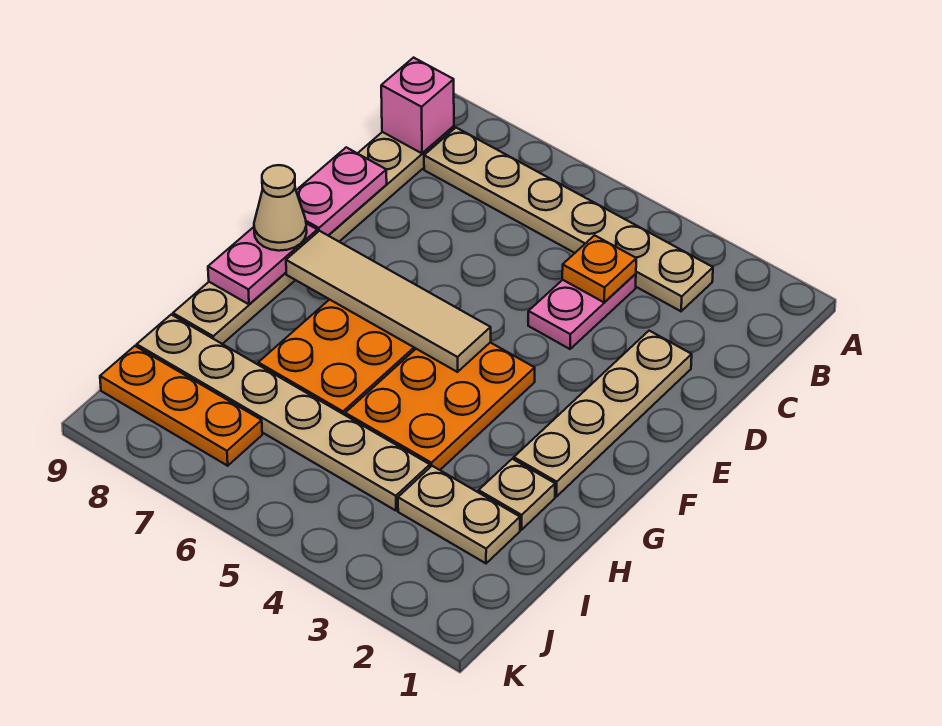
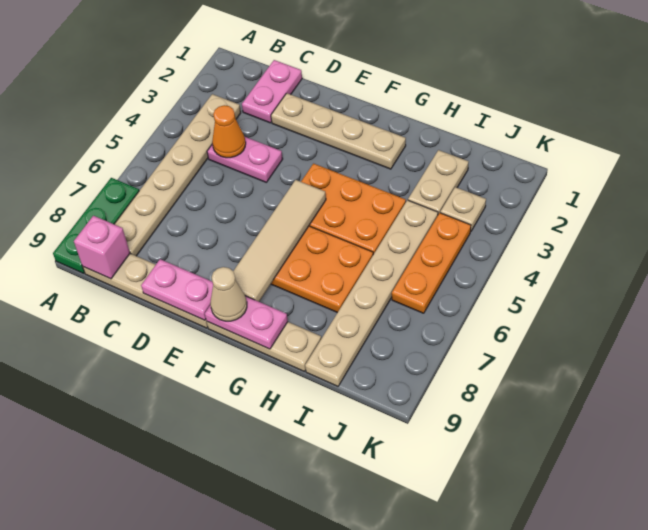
none -> green plate A7:A9 level 1
none -> pink plate C1:C2 level 1
orange plate C4 level 2 -> orange cone C4 level 2
tan plate H2 level 1 -> tan plate J3 level 1
orange plate J7:J9 level 1 -> orange plate J4:J6 level 1

